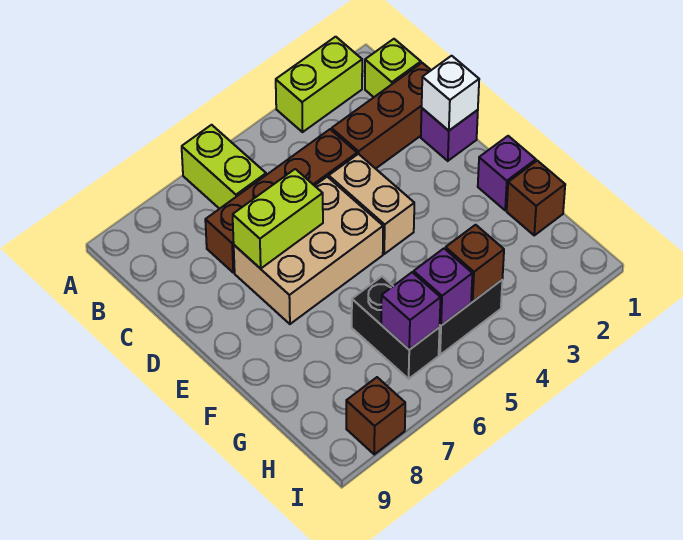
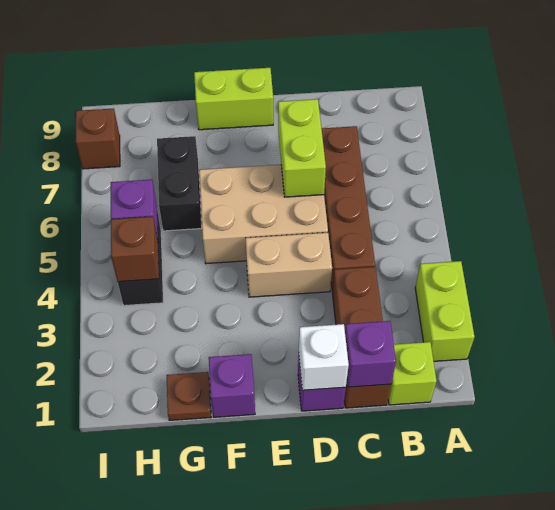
lime brick A6:B6 level 1 -> lime brick E9:F9 level 1
tan brick D5:E7 level 1 -> tan brick D5:F6 level 1
brown brick G1 level 1 -> brown plate G1 level 1
black brick G6:H6 level 1 -> black brick G6:G7 level 1
purple brick H6 level 2 -> purple brick C1 level 2

